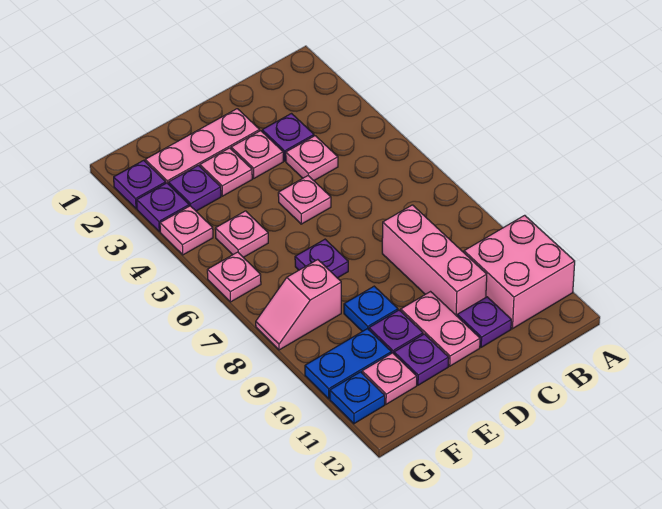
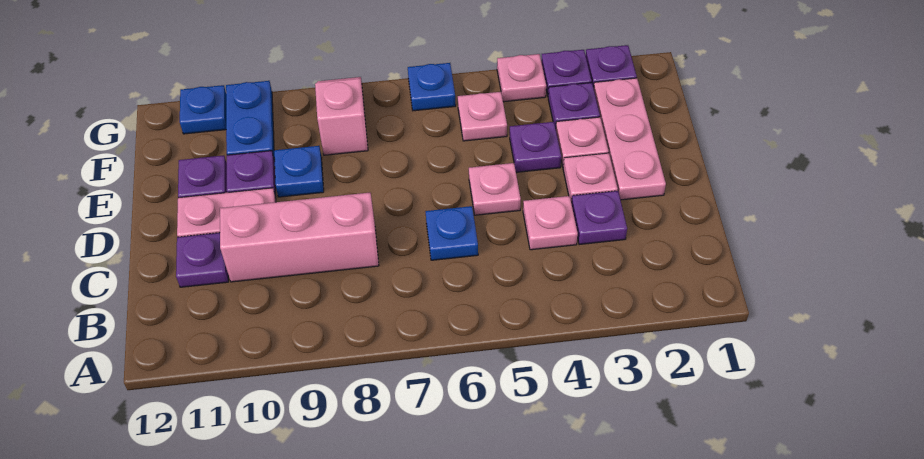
pink brick A10:B11 level 1 -> none
none -> blue plate C6 level 1
purple plate E7 level 1 -> purple plate E4 level 1
pink plate F11 level 1 -> none
pink plate G6 level 1 -> blue plate G6 level 1

